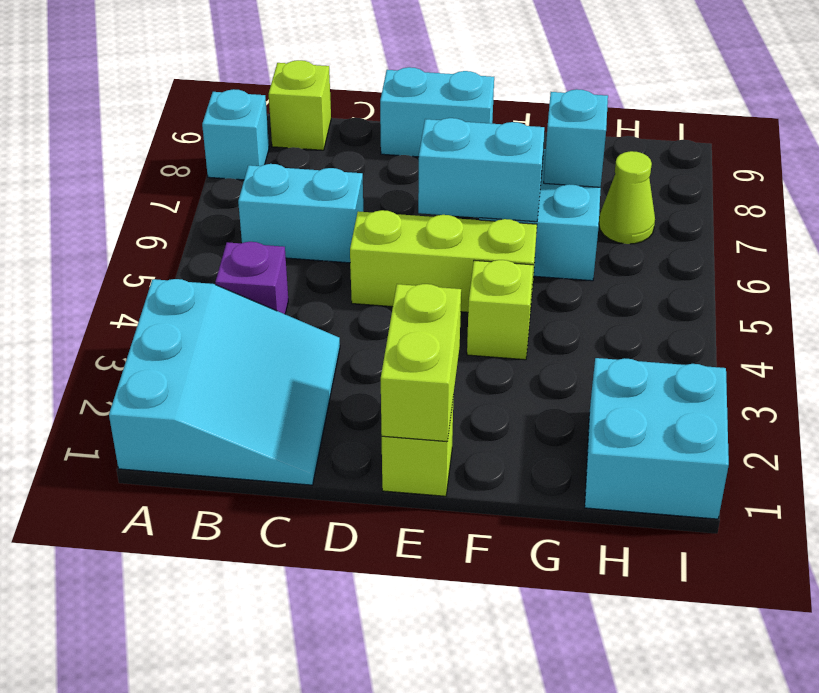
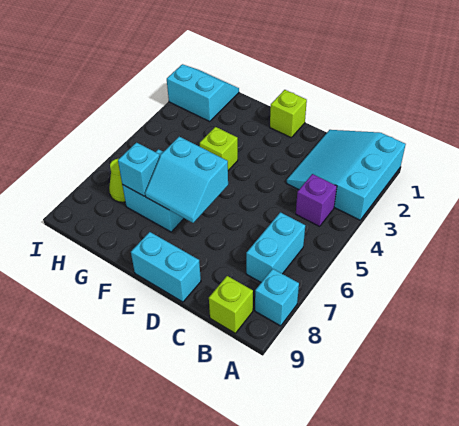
cyan brick B6:C6 level 1 -> cyan brick B6:B7 level 1
lime brick D5:F5 level 1 -> none
lime brick E1:E2 level 2 -> none
cyan brick H1:I2 level 1 -> cyan slope H1:I2 level 1 top 2

